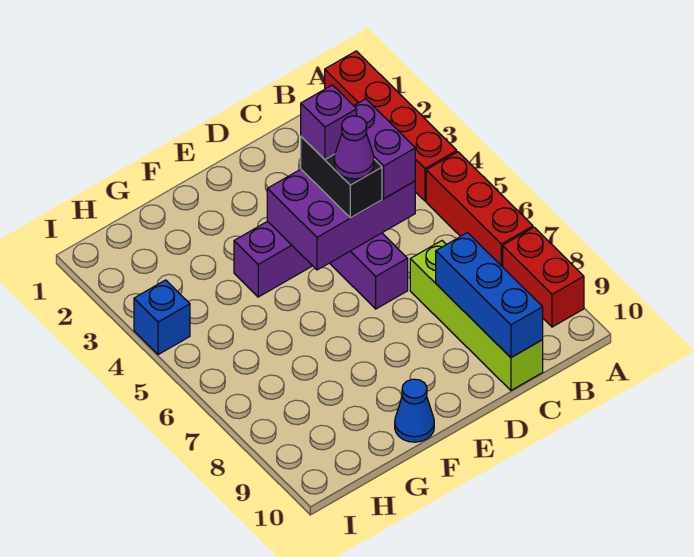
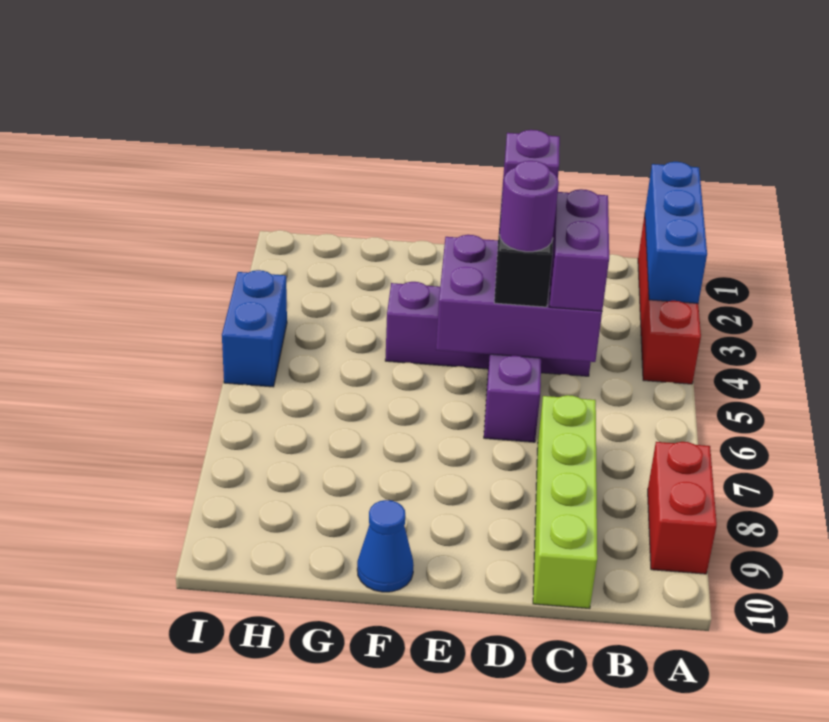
red brick A5:A7 level 1 -> none
blue brick C8:C10 level 2 -> blue brick A1:A3 level 2
purple cone D5 level 4 -> purple round brick D5 level 4
blue brick I4 level 1 -> blue brick I4:I5 level 1

